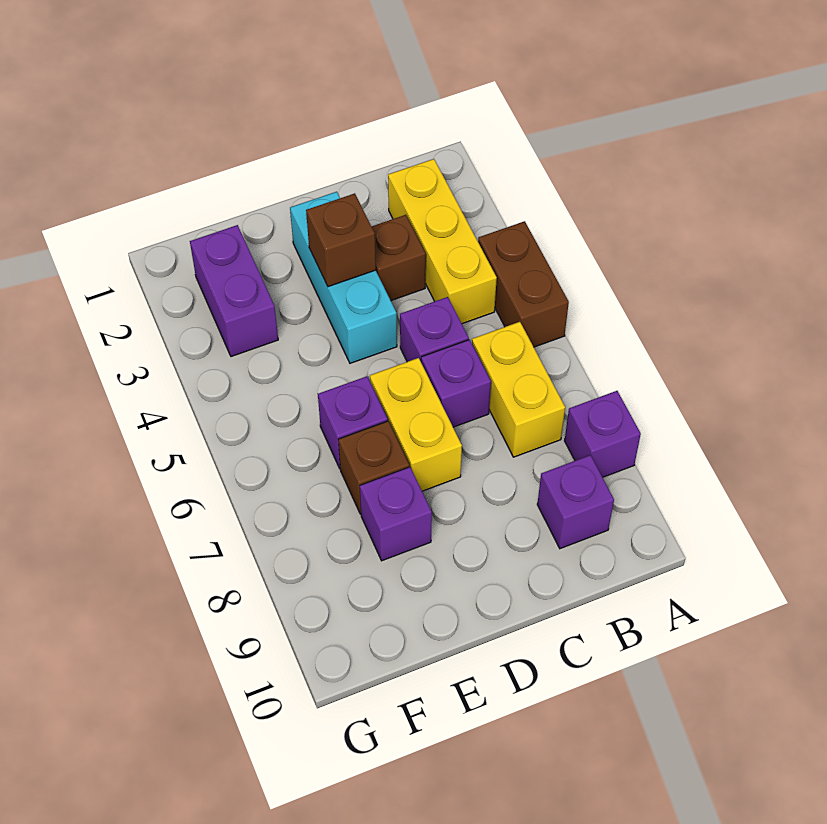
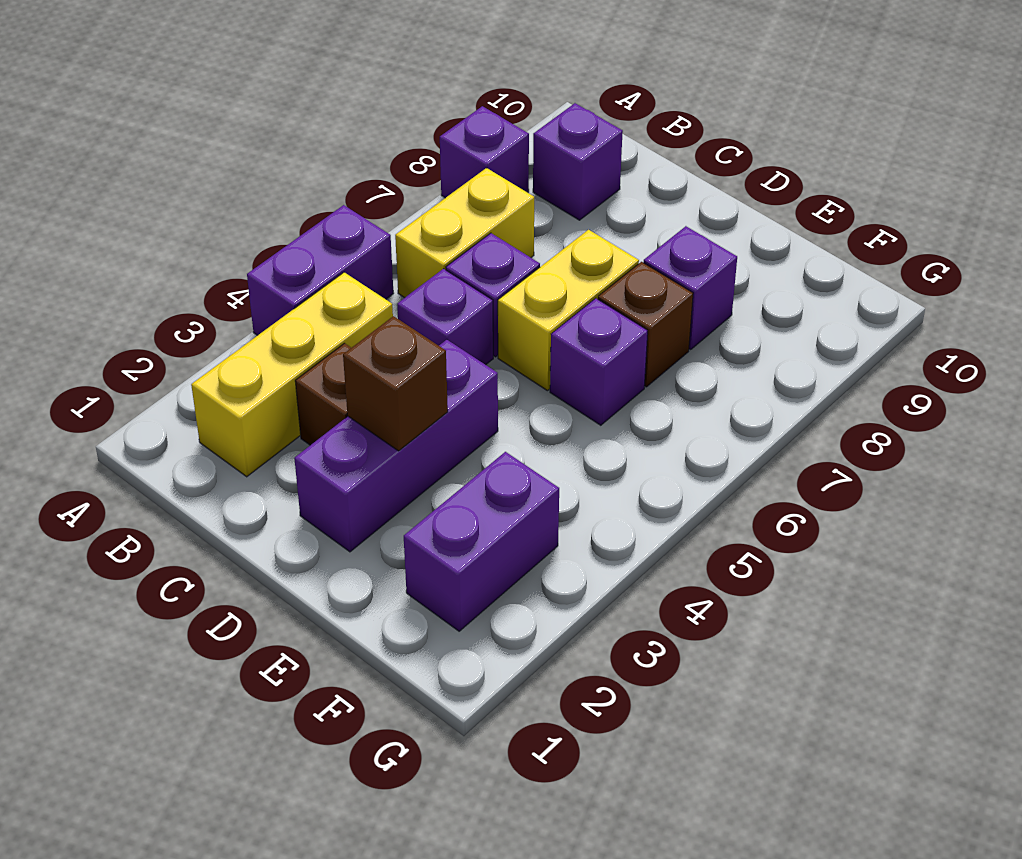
brown brick A4:A5 level 1 -> purple brick A4:A5 level 1
cyan brick D2:D4 level 1 -> purple brick D2:D4 level 1

